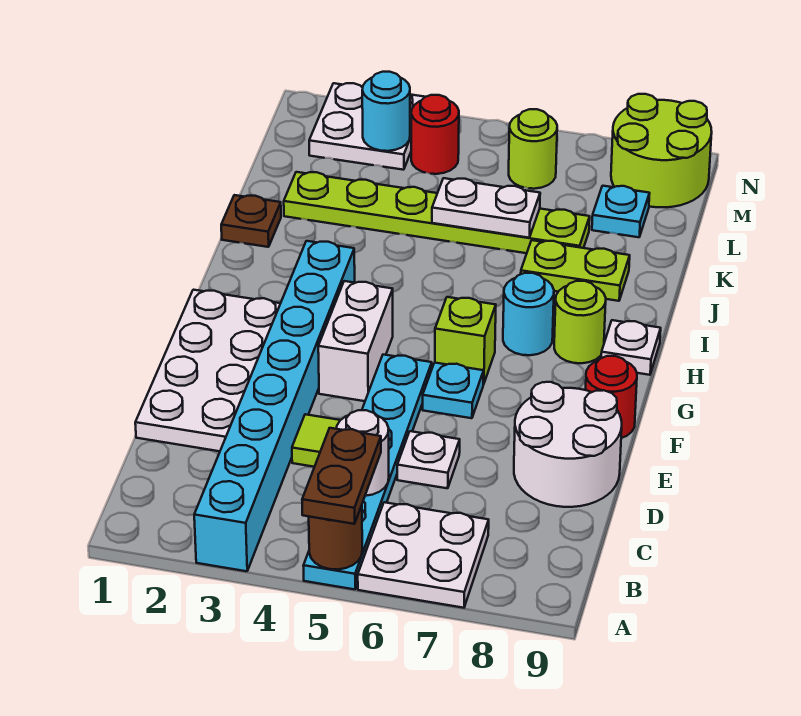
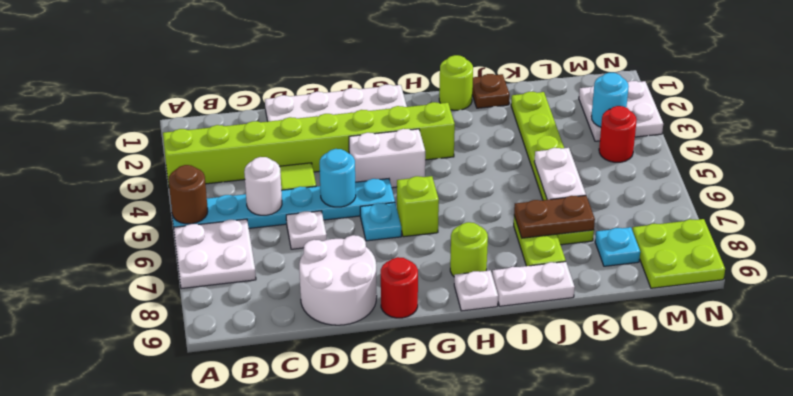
cyan brick A3:H3 level 1 -> lime brick A3:H3 level 1
brown plate A5:B5 level 3 -> brown plate J7:K7 level 2
cyan round brick H7 level 1 -> cyan round brick E5 level 2
none -> white plate I9:J9 level 1
lime round brick M6 level 1 -> lime round brick I1 level 1
lime round brick M8:N9 level 1 -> lime plate M8:N9 level 1

